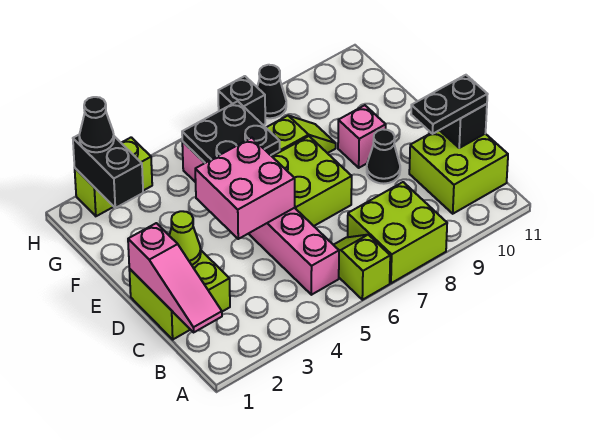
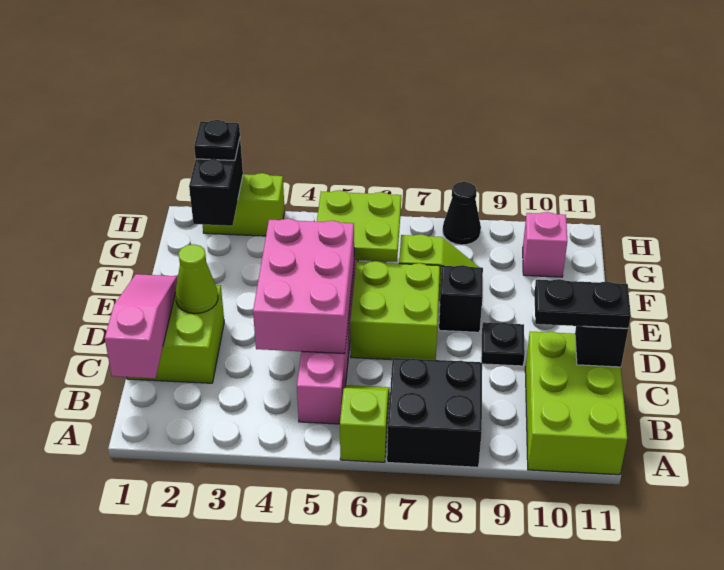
lime brick A7:B8 level 1 -> black brick A7:B8 level 1
pink slope B1:D1 level 2 top D -> pink slope B1:D1 level 2 top B
lime brick B10:C11 level 1 -> lime brick A10:C11 level 1
pink brick D4:E5 level 2 -> pink brick C4:E5 level 2
black cone D9 level 1 -> black plate D9 level 1
pink brick E9 level 1 -> pink brick G10 level 1
black plate F5:G6 level 2 -> lime plate F5:G6 level 2
black cone H2 level 3 -> black plate H2 level 3
black brick H7 level 1 -> black brick E8 level 1

